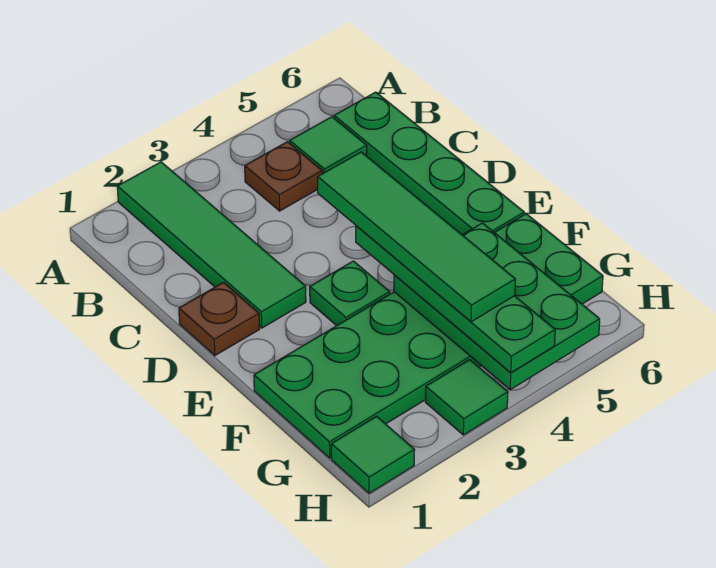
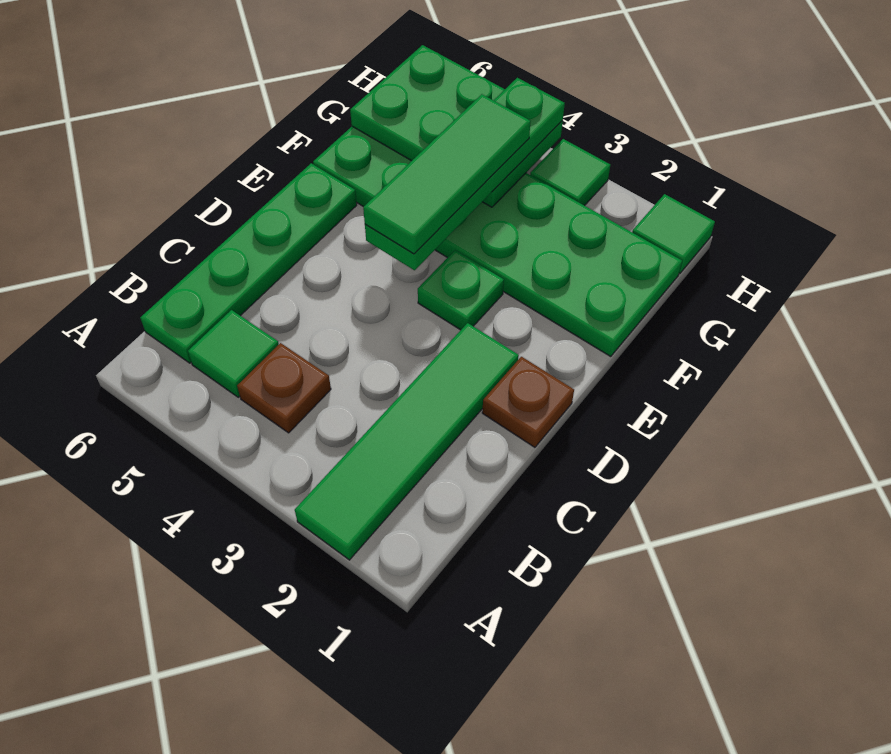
green tile D4:G4 level 4 -> green tile E4:G4 level 4
green plate F4:H5 level 2 -> green plate G4:H6 level 2

